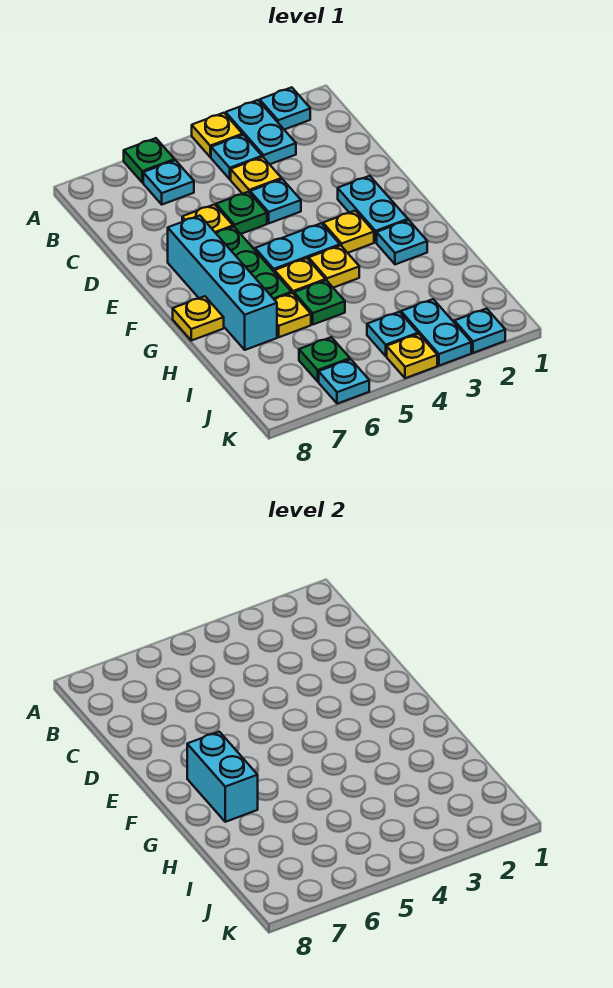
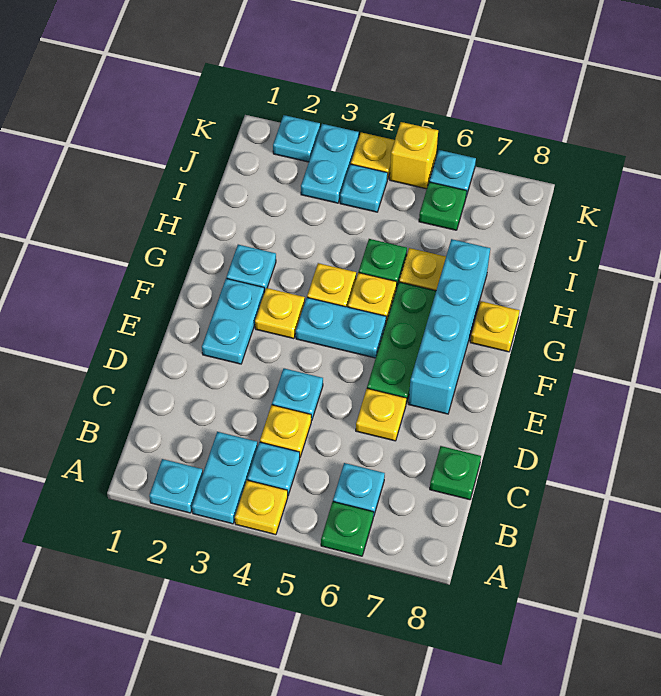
green plate D5 level 1 -> green plate C8 level 1
cyan brick F7:G7 level 2 -> none
none -> yellow brick K5 level 1

